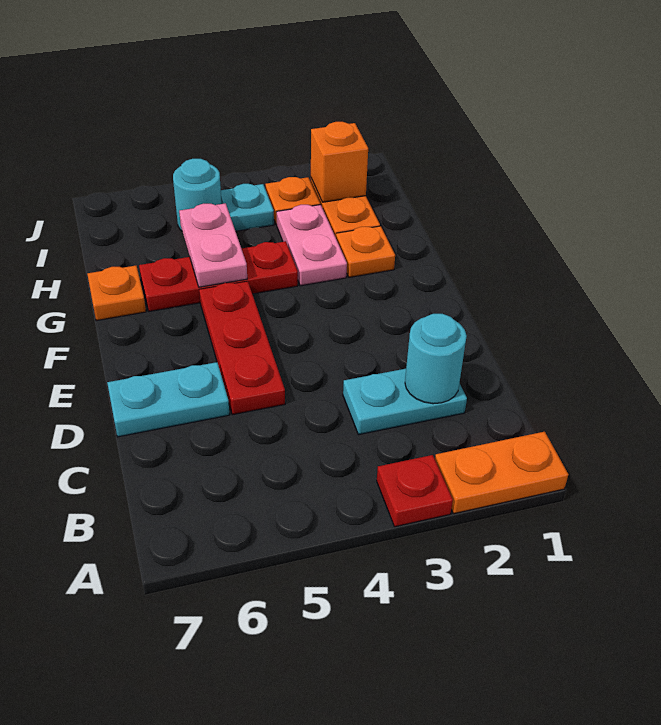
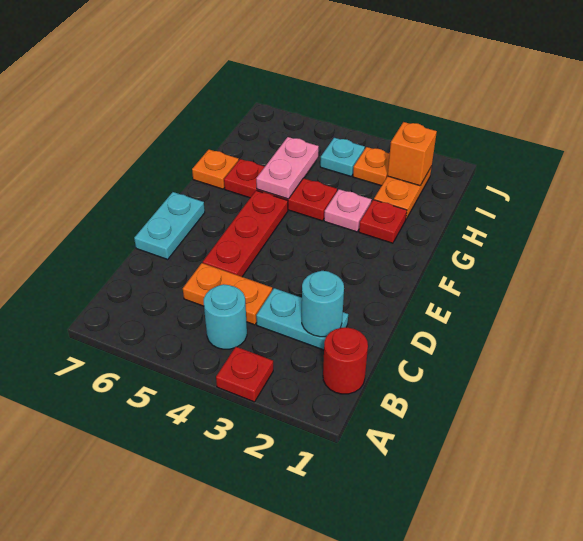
orange plate A1:A2 level 1 -> orange plate C4:C5 level 1
none -> red round brick B1 level 1
cyan plate D6:D7 level 1 -> cyan plate D7:E7 level 1
orange plate G2 level 1 -> red plate G2 level 1
pink plate G3:H3 level 1 -> pink plate G3 level 1
cyan round brick I5 level 1 -> cyan round brick B4 level 1

